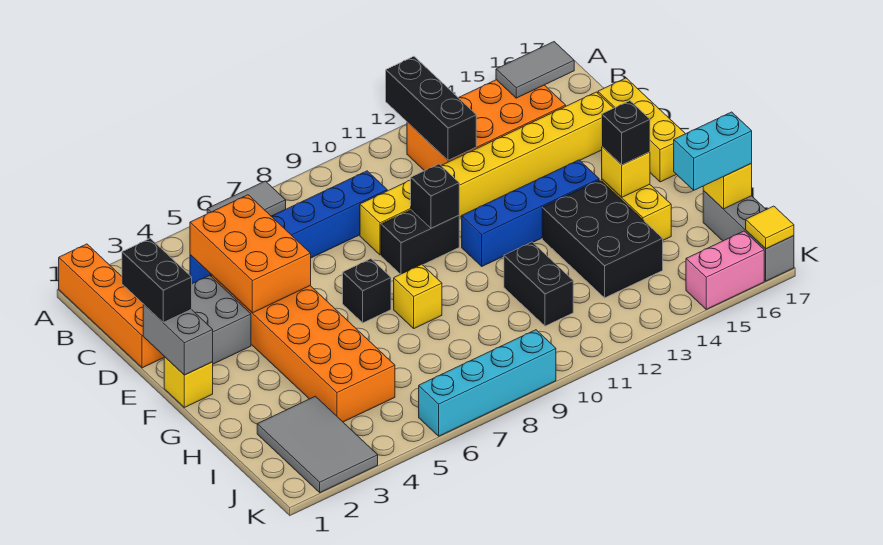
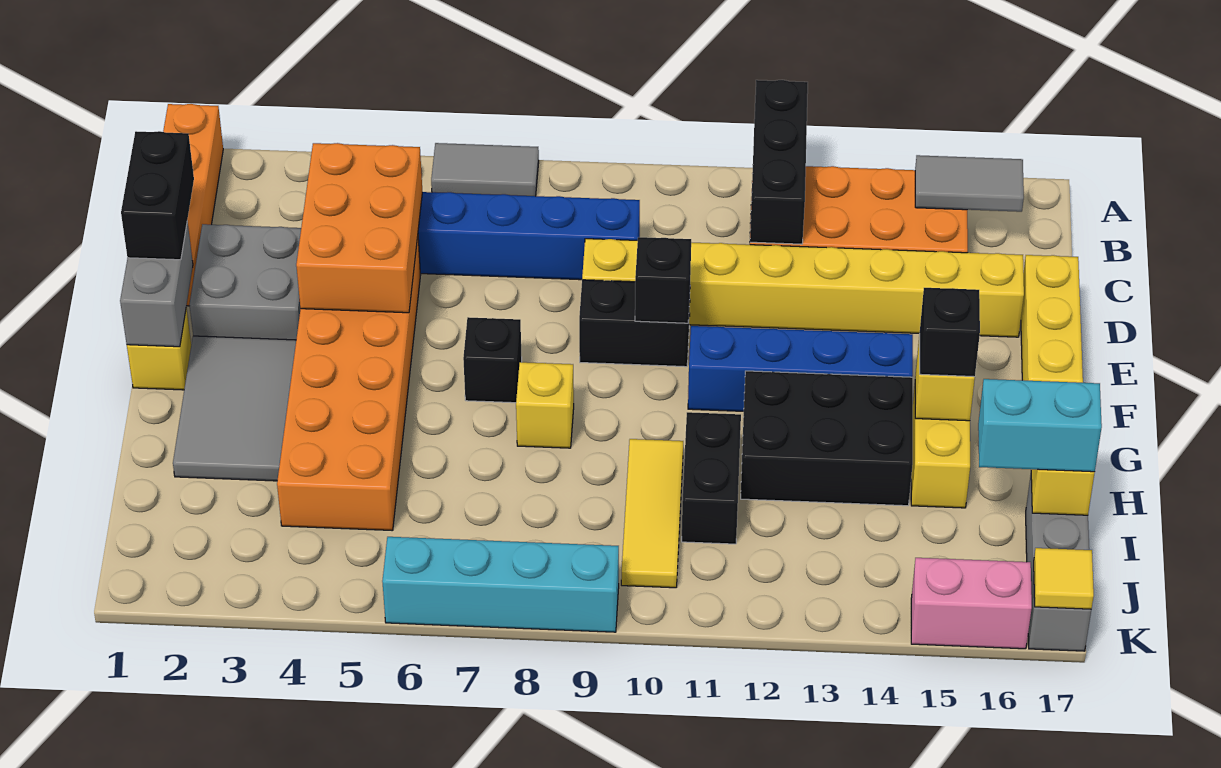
black brick G13:I14 level 1 -> black brick G12:H14 level 1
none -> yellow tile H10:J10 level 1
grey tile I2:K3 level 1 -> grey tile F2:H3 level 1

